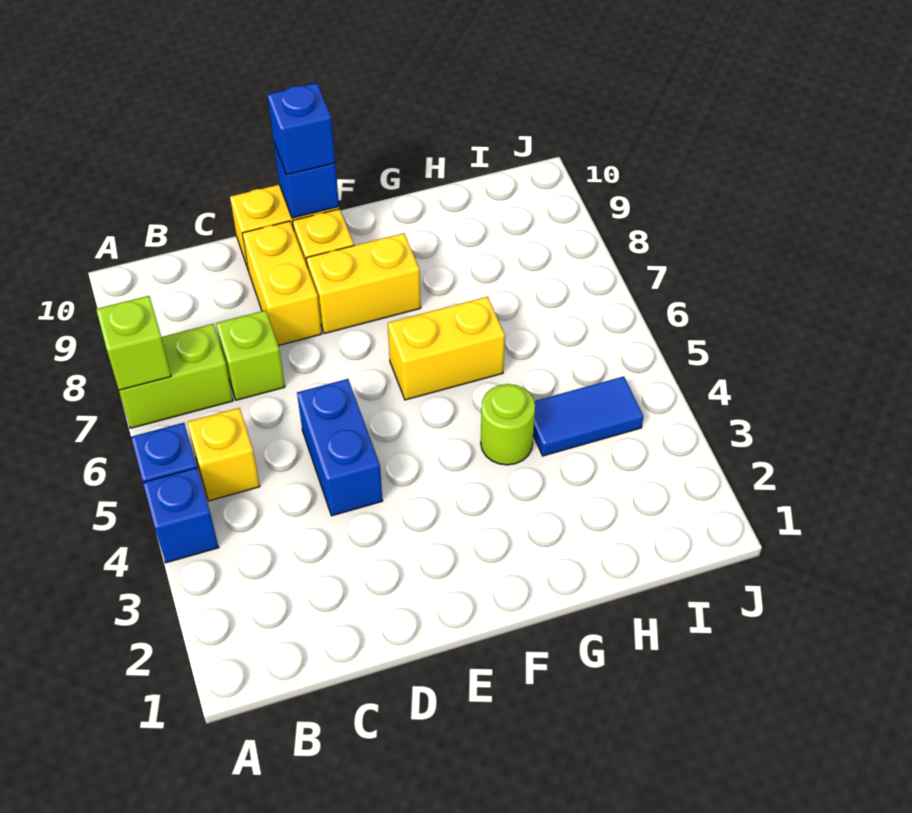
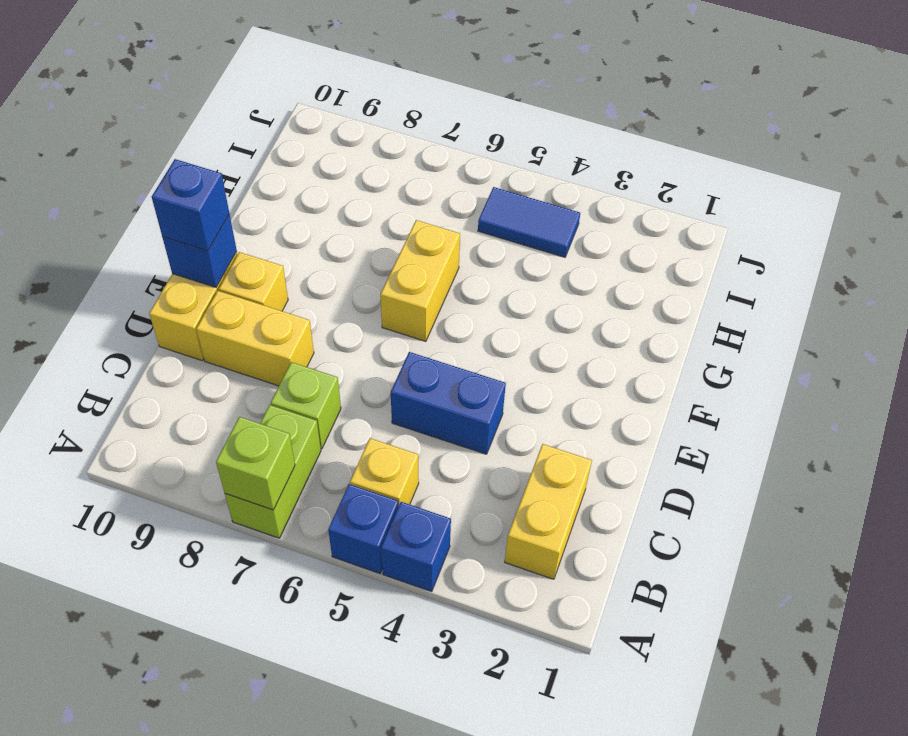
yellow brick E8:F8 level 1 -> yellow brick B2:C2 level 1
lime round brick G4 level 1 -> none
blue tile H4:I4 level 1 -> blue tile I4:I5 level 1

